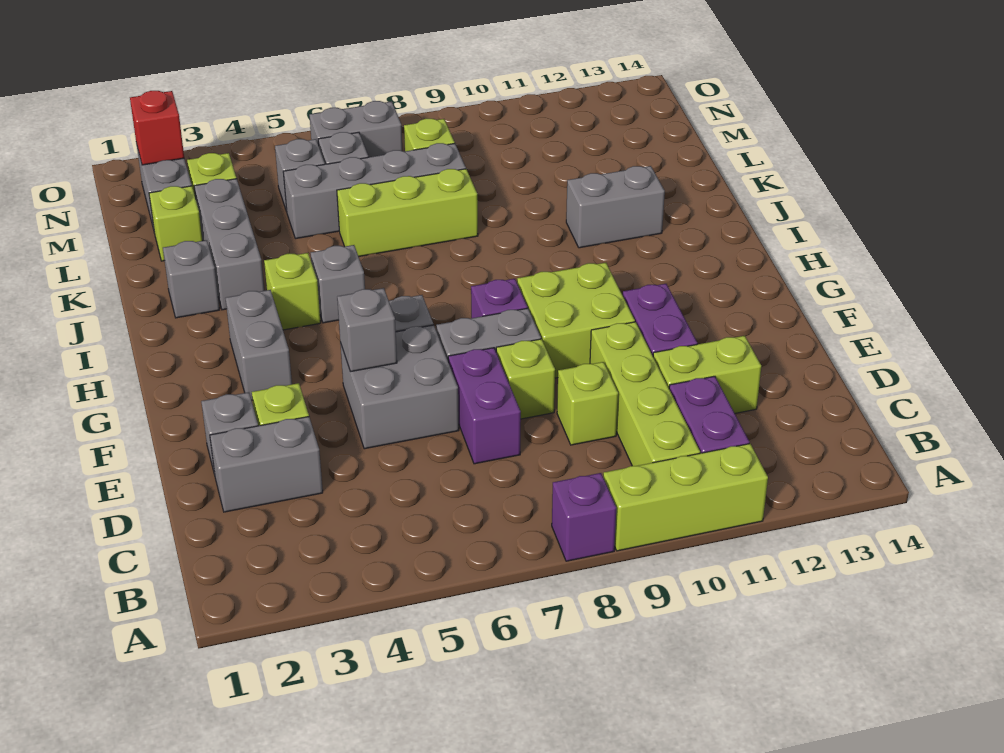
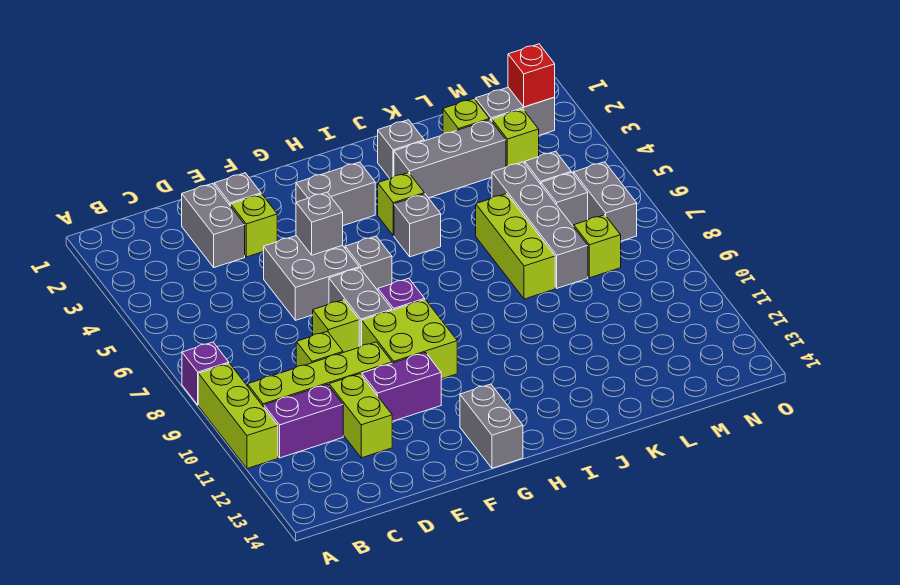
purple brick D7:E7 level 1 -> none
grey brick J11:J12 level 1 -> grey brick G13:G14 level 1

